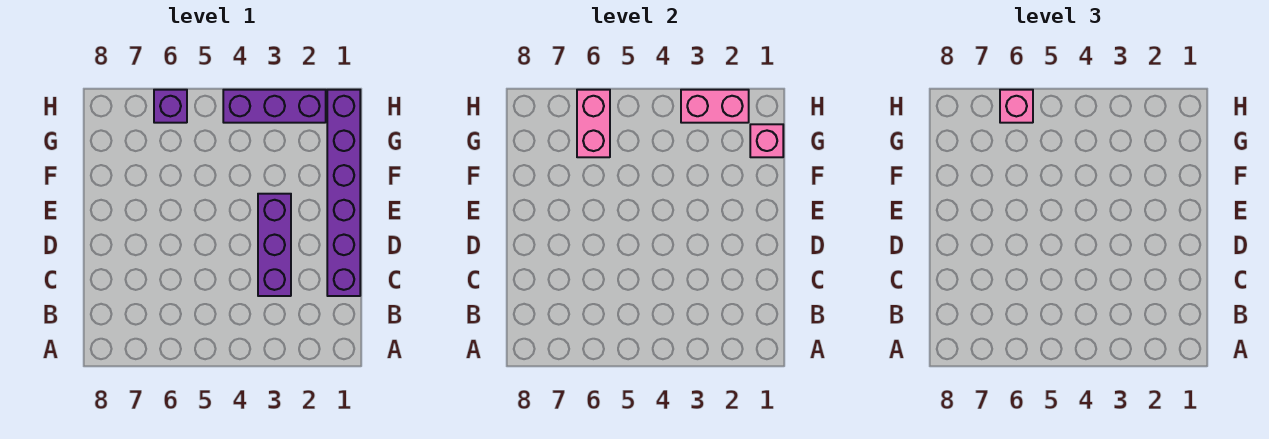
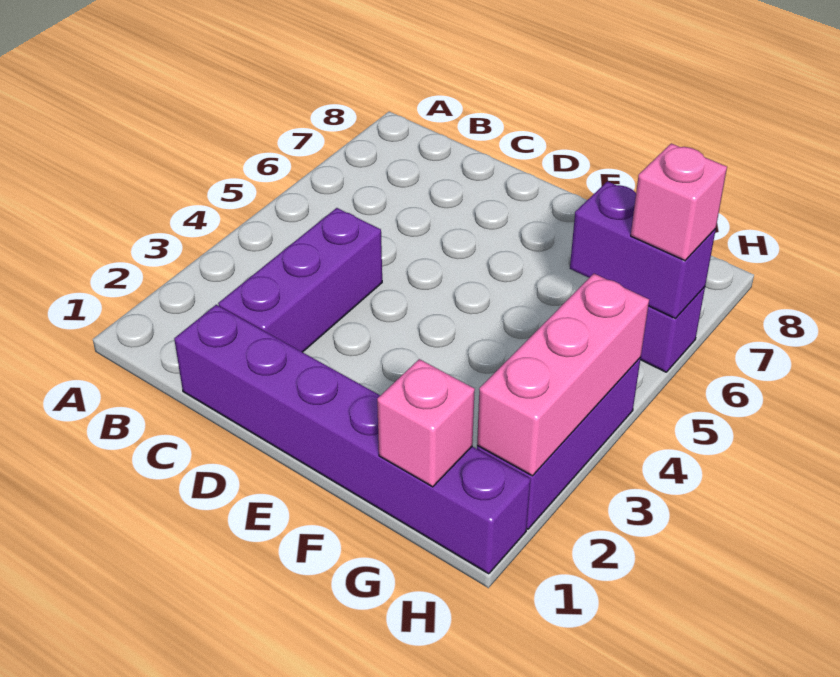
purple brick C3:E3 level 1 -> purple brick C2:C4 level 1
pink brick G6:H6 level 2 -> purple brick G6:H6 level 2
pink brick H2:H3 level 2 -> pink brick H2:H4 level 2

